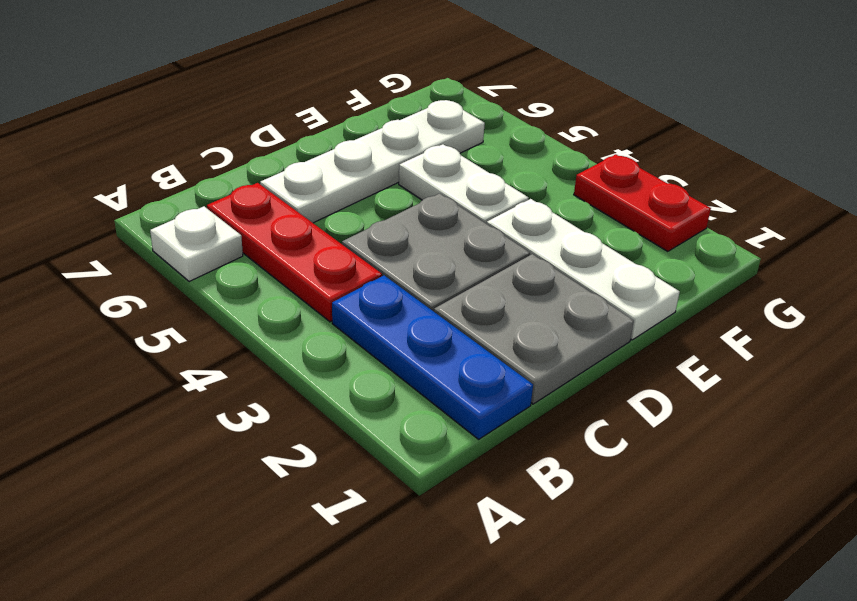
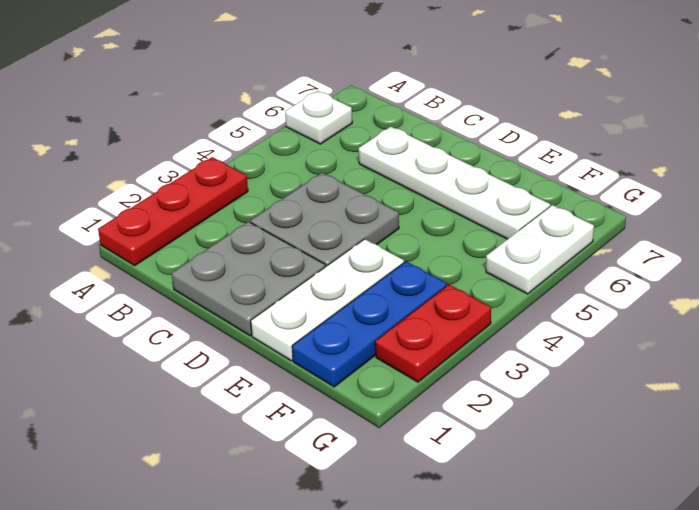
blue plate B1:B3 level 1 -> blue plate F1:F3 level 1
red plate B4:B6 level 1 -> red plate A1:A3 level 1
white plate E4:E5 level 1 -> white plate G5:G6 level 1

